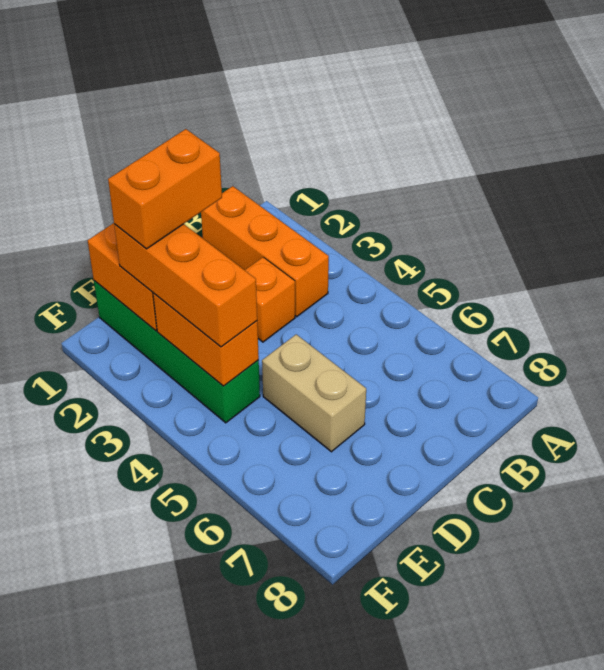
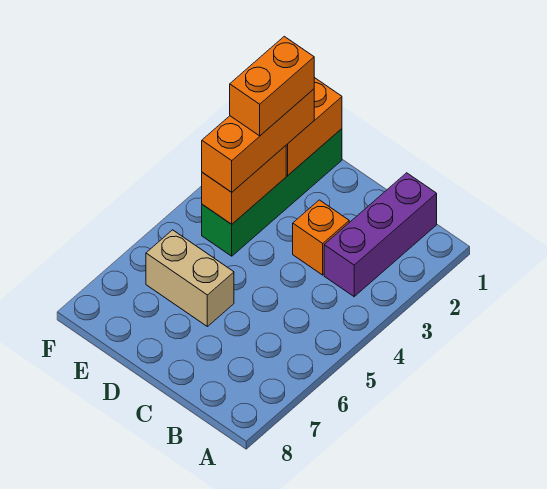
orange brick B1:B3 level 1 -> purple brick B1:B3 level 1
orange brick D2:E2 level 4 -> orange brick E2:E3 level 4
tan brick D5:D6 level 1 -> tan brick D6:E6 level 1

